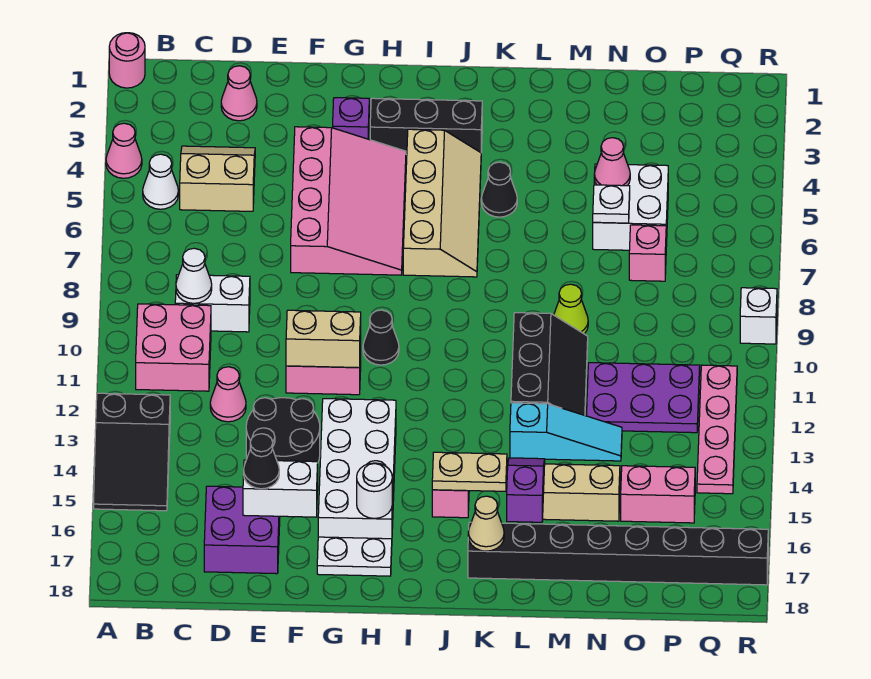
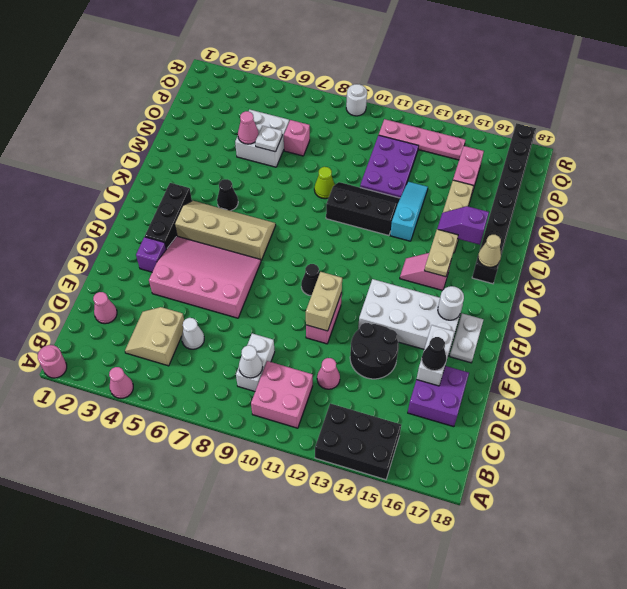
black slope A13:B15 level 1 top 13 -> black brick A13:B15 level 1
white cone B5 level 1 -> white cone D6 level 1
white brick R9 level 1 -> white round brick R9 level 1

